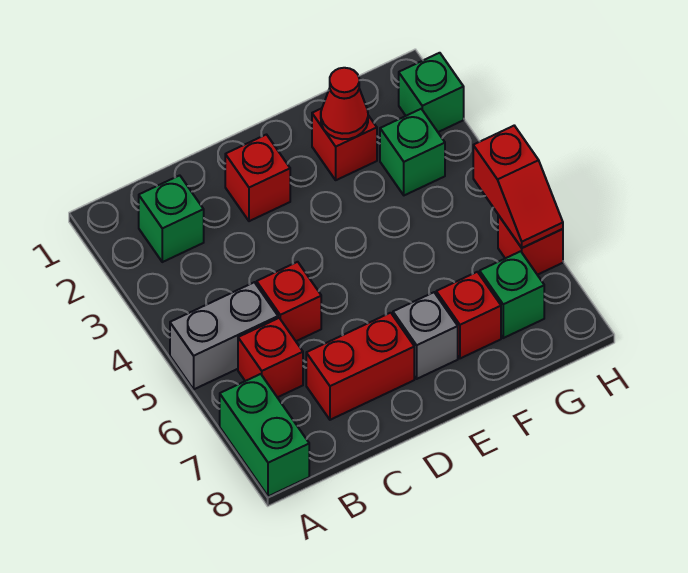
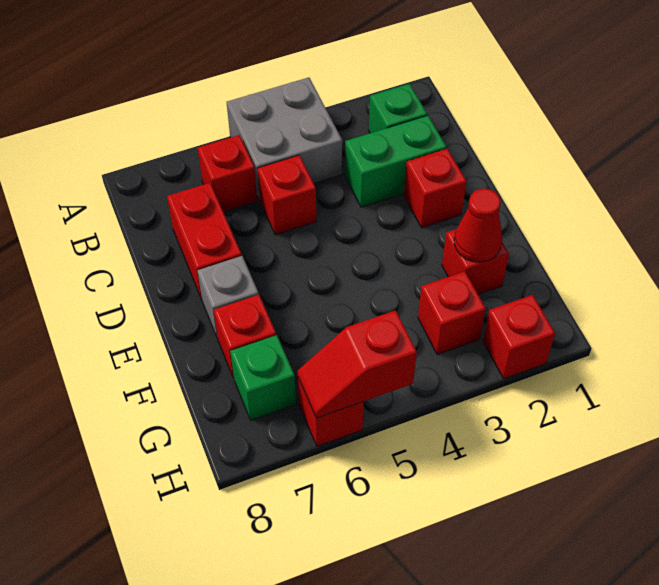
grey brick A5:B5 level 1 -> grey brick A4:B5 level 1
green brick A7:A8 level 1 -> green brick C2:C3 level 1
green brick G3 level 1 -> red brick G3 level 1
green brick H2 level 1 -> red brick H2 level 1

